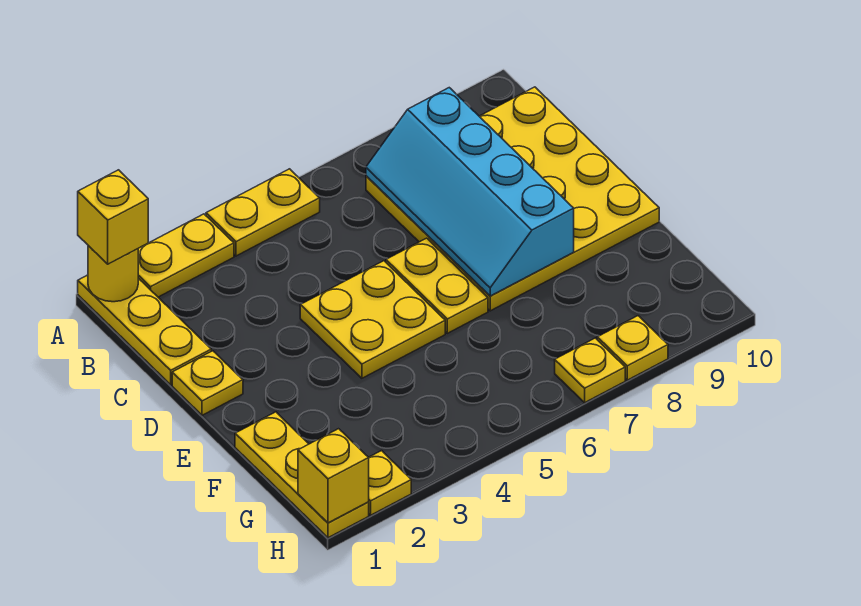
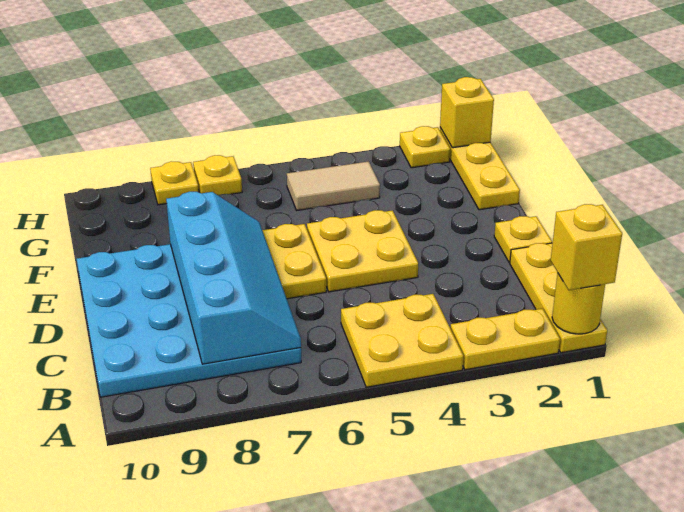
yellow plate A4:A5 level 1 -> yellow plate A4:B5 level 1
yellow plate B7:E10 level 1 -> cyan plate B7:E10 level 1
none -> tan tile G4:G5 level 1

